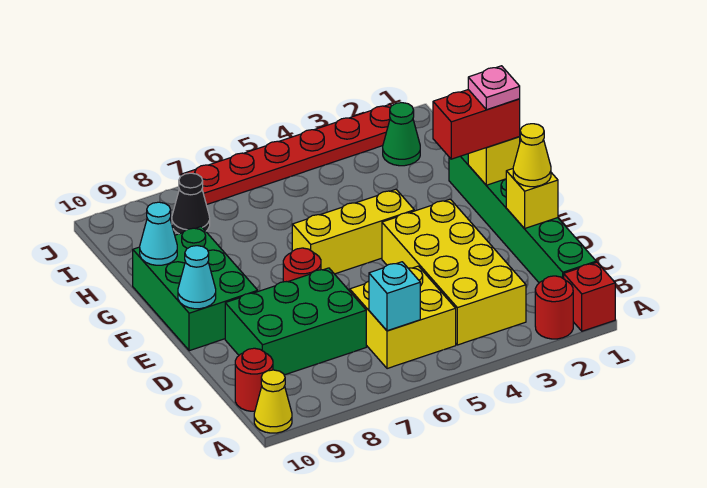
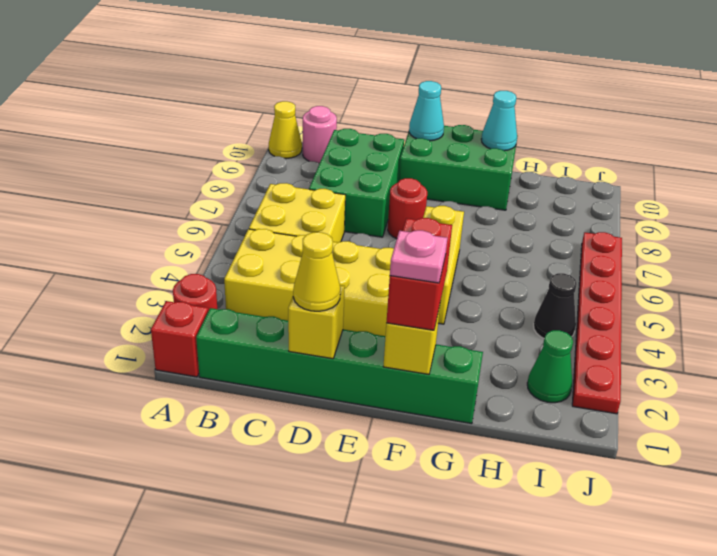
cyan brick B6 level 2 -> none
red round brick B10 level 1 -> pink round brick B10 level 1
black cone I8 level 1 -> black cone I4 level 1

